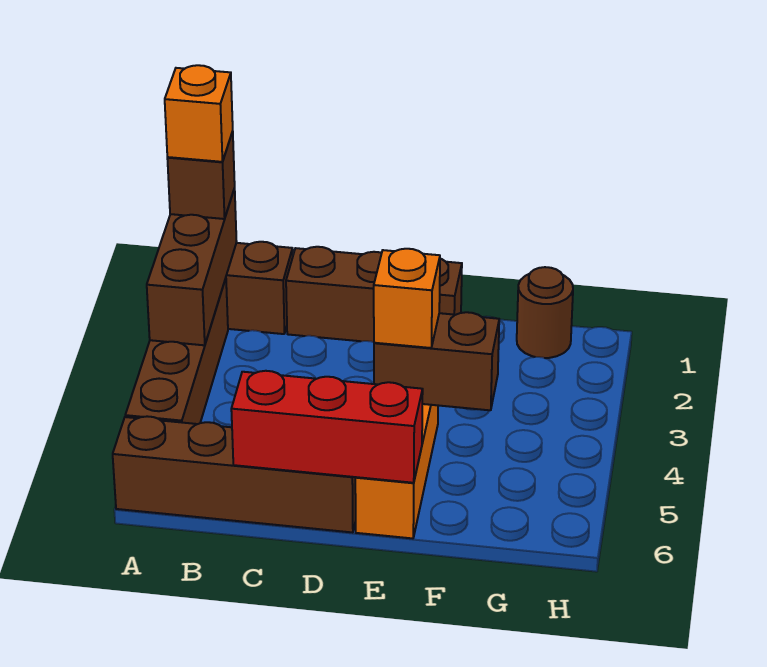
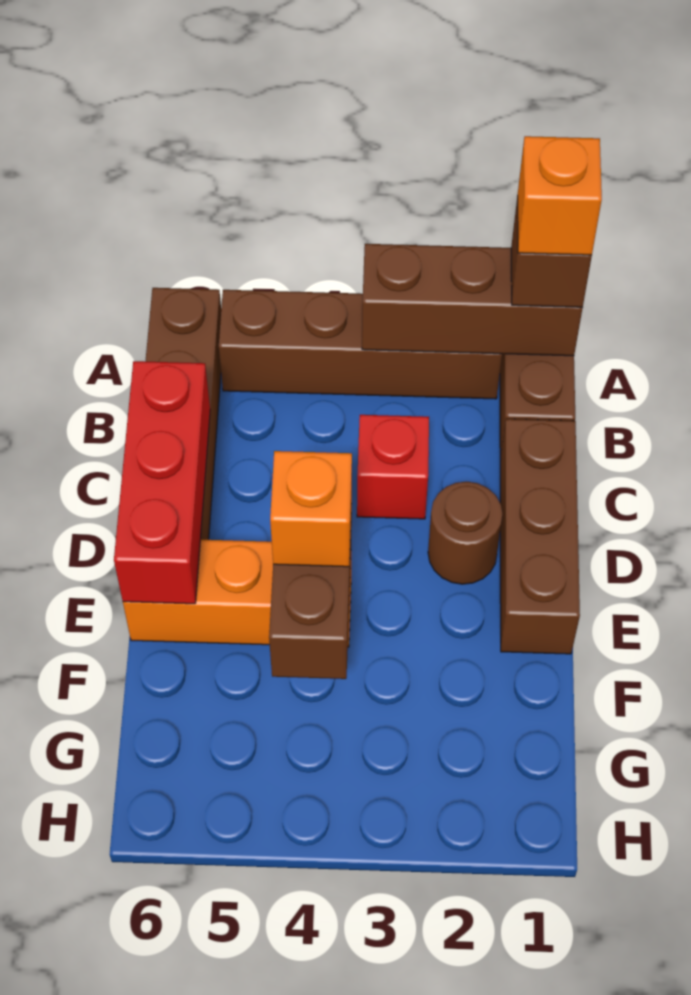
none -> red brick C3 level 1
brown round brick G1 level 1 -> brown round brick D2 level 1

